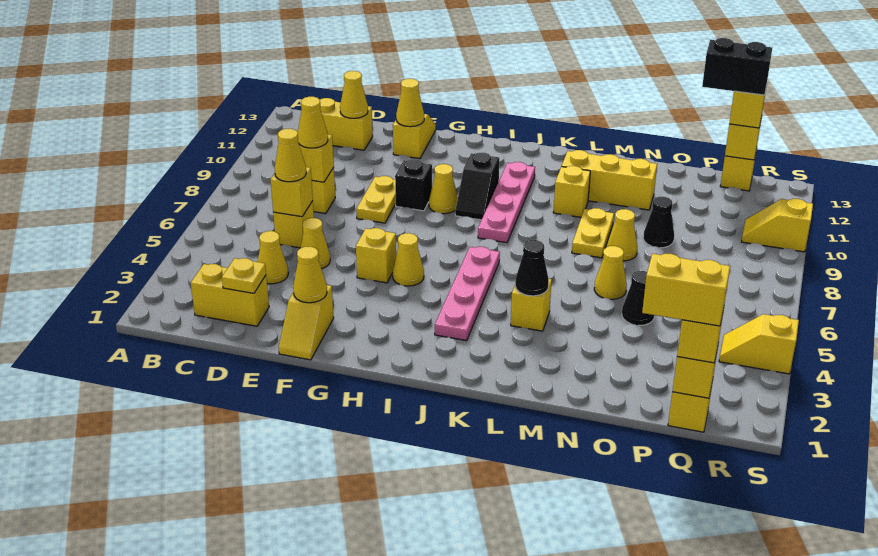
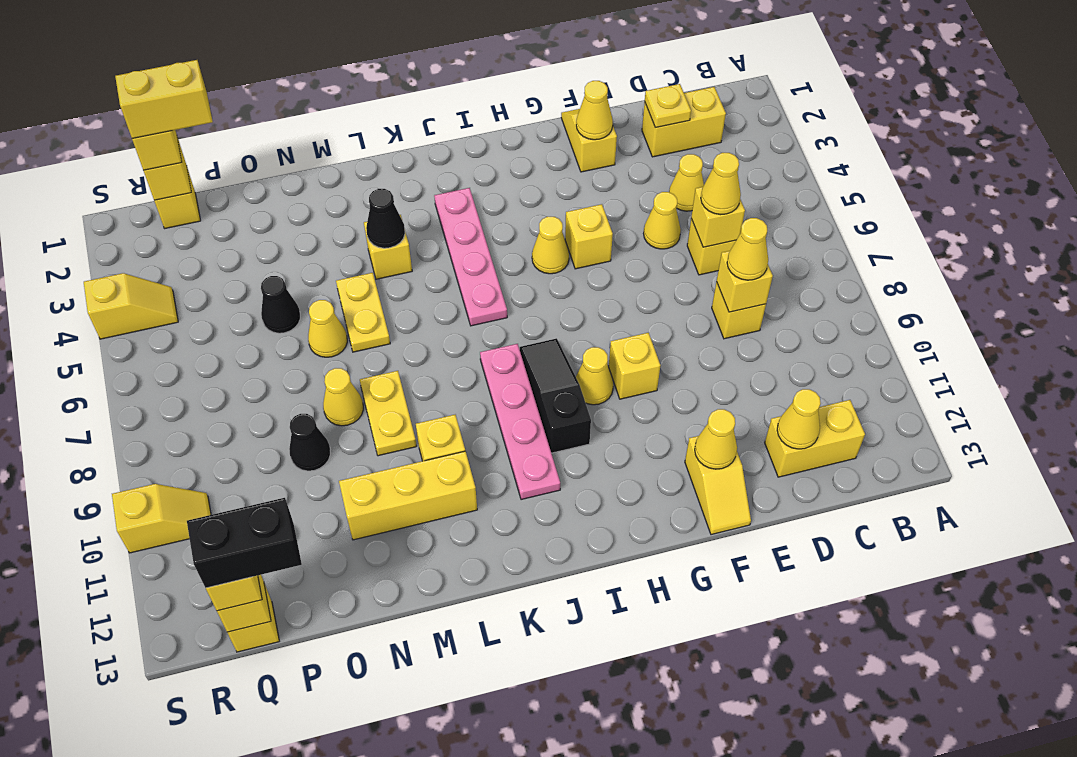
yellow plate F8:F9 level 1 -> yellow plate M5:M6 level 1
black brick G9 level 1 -> yellow brick G9 level 1
black slope I9:I10 level 1 top 10 -> black slope I8:I10 level 1 top 10

